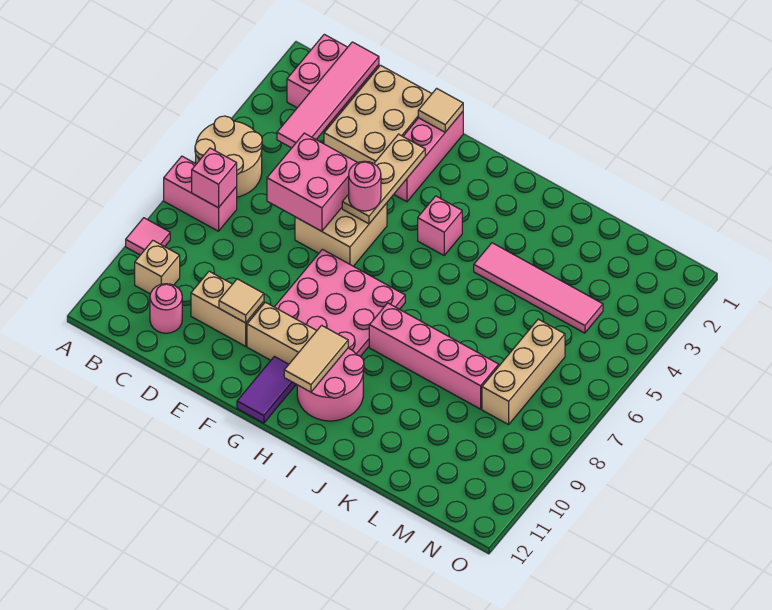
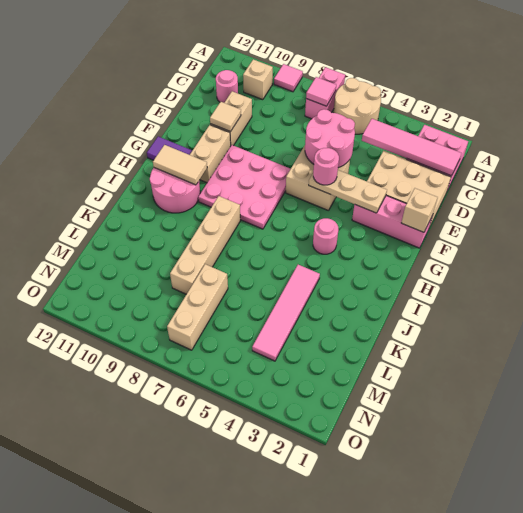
pink brick B7 level 2 -> pink tile B7 level 2
pink brick D5:E6 level 2 -> pink round brick D5:E6 level 2
tan tile F1 level 2 -> tan brick F1 level 2
pink brick H4 level 1 -> pink round brick H4 level 1
pink brick I8:L8 level 1 -> tan brick I8:L8 level 1
tan brick M6:M8 level 1 -> tan brick L7:N7 level 1

